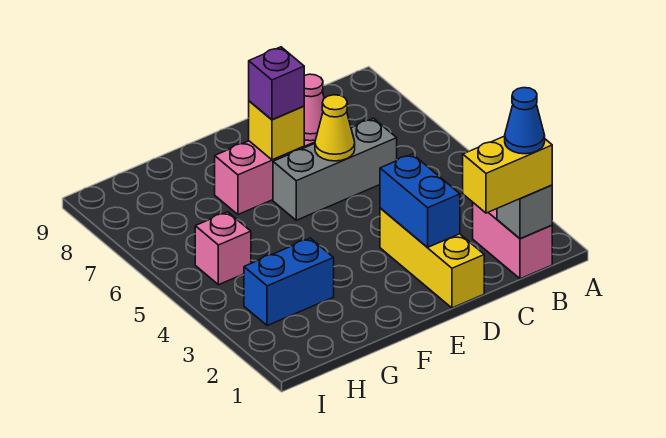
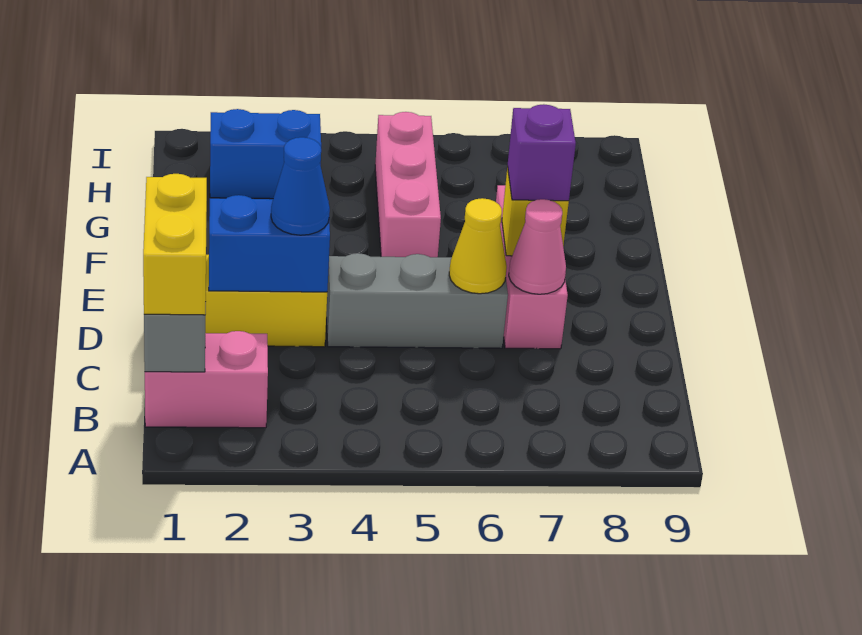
blue cone B1 level 4 -> blue cone D3 level 3
grey brick C6:E6 level 1 -> grey brick D4:D6 level 1
blue brick G3:H3 level 1 -> blue brick H2:H3 level 1
pink brick H5 level 1 -> pink brick F5:H5 level 1

